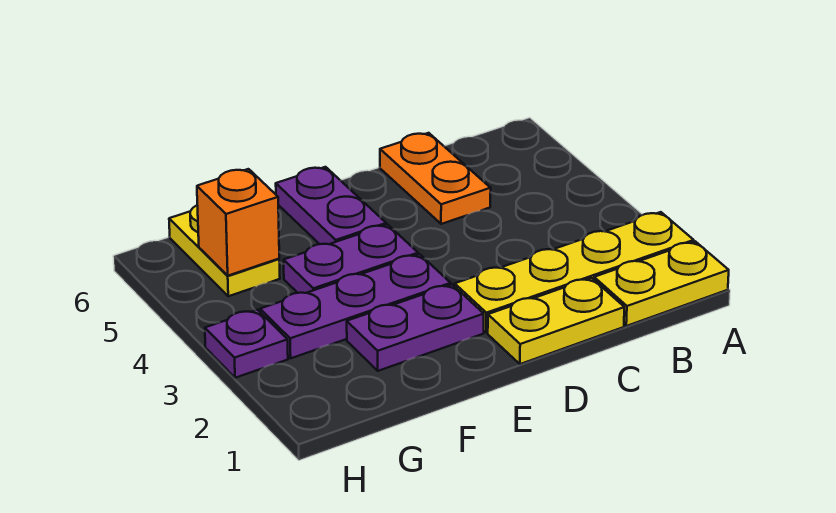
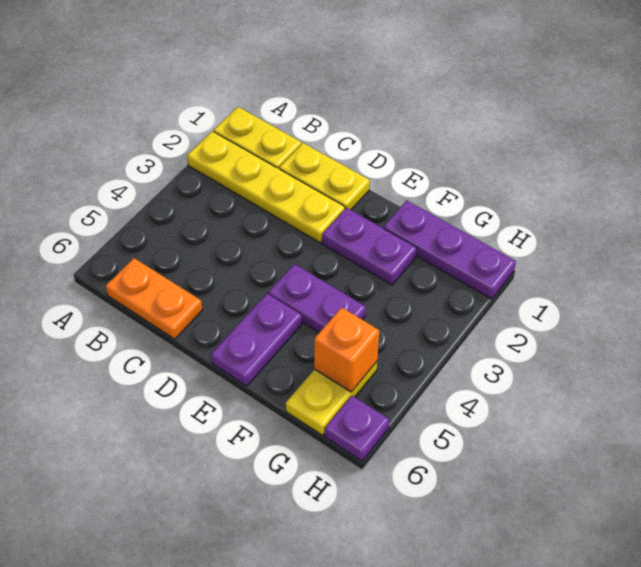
orange plate C5:C6 level 1 -> orange plate B6:C6 level 1
purple plate E3:G3 level 1 -> purple plate F1:H1 level 1
purple plate H3 level 1 -> purple plate H6 level 1

